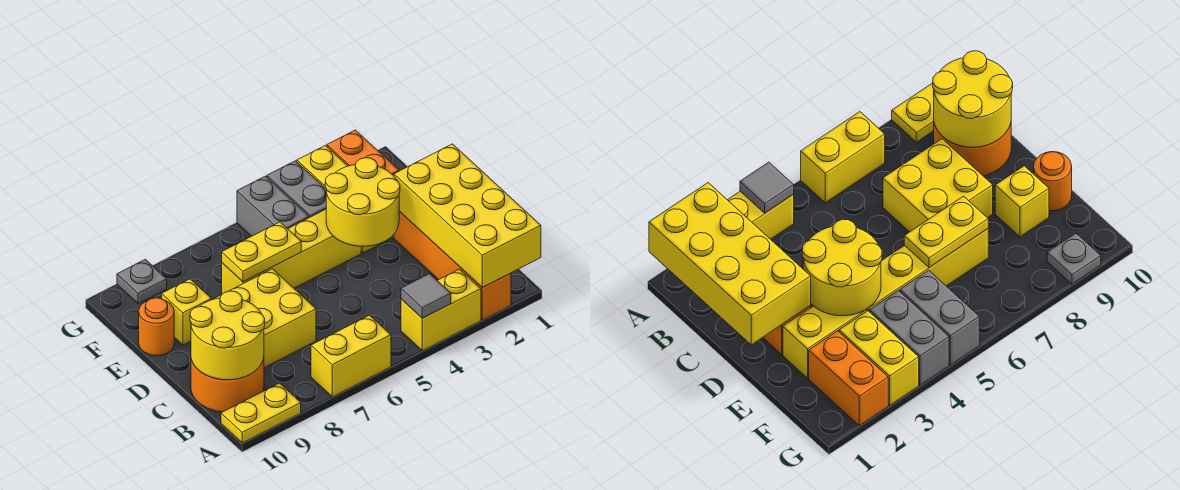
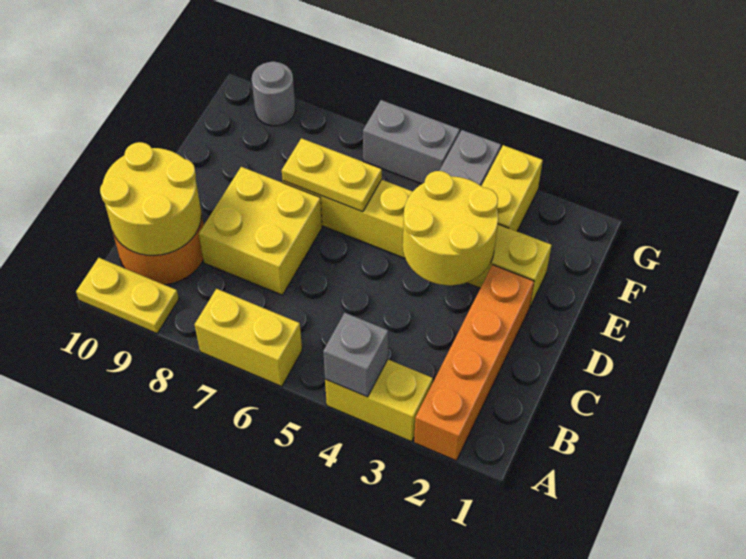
yellow brick A1:D2 level 2 -> none
grey tile A4 level 2 -> grey brick A4 level 2
yellow brick E9 level 1 -> none
orange round brick E10 level 1 -> none
orange brick F2:G2 level 1 -> none
grey brick F5:G5 level 1 -> grey brick G5:G6 level 1
grey plate G9 level 1 -> grey round brick G9 level 1

